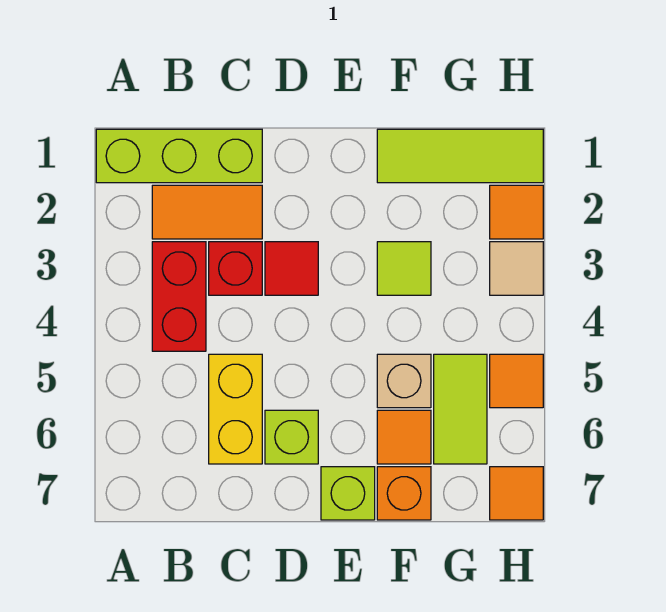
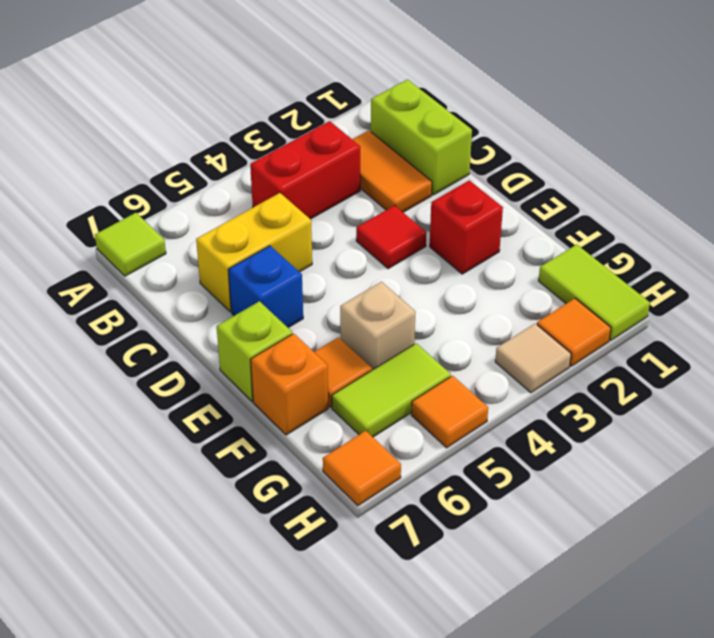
lime brick A1:C1 level 1 -> lime brick B1:C1 level 1
red brick C3 level 1 -> red brick E2 level 1
lime brick D6 level 1 -> blue brick D6 level 1
lime tile F1:H1 level 1 -> lime tile G1:H1 level 1
lime tile F3 level 1 -> lime tile A7 level 1

